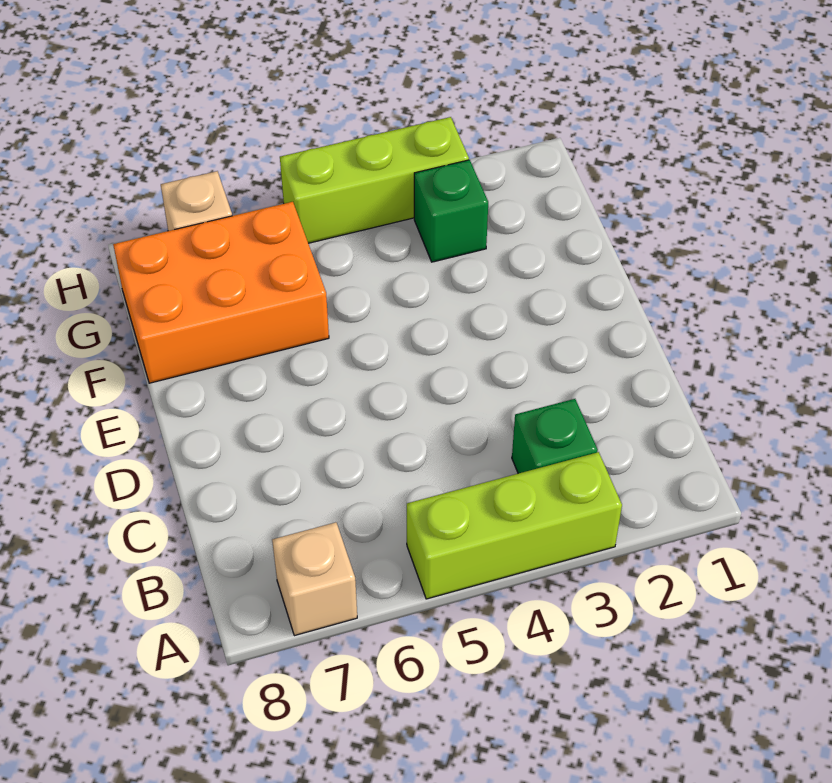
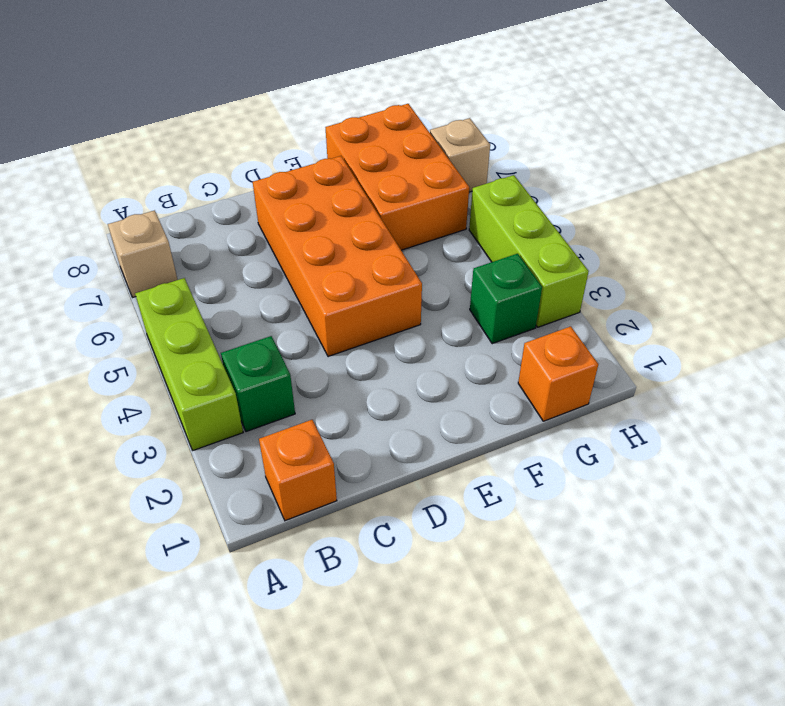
none -> orange brick B1 level 1
none -> orange brick D4:E7 level 1
none -> orange brick G1 level 1

